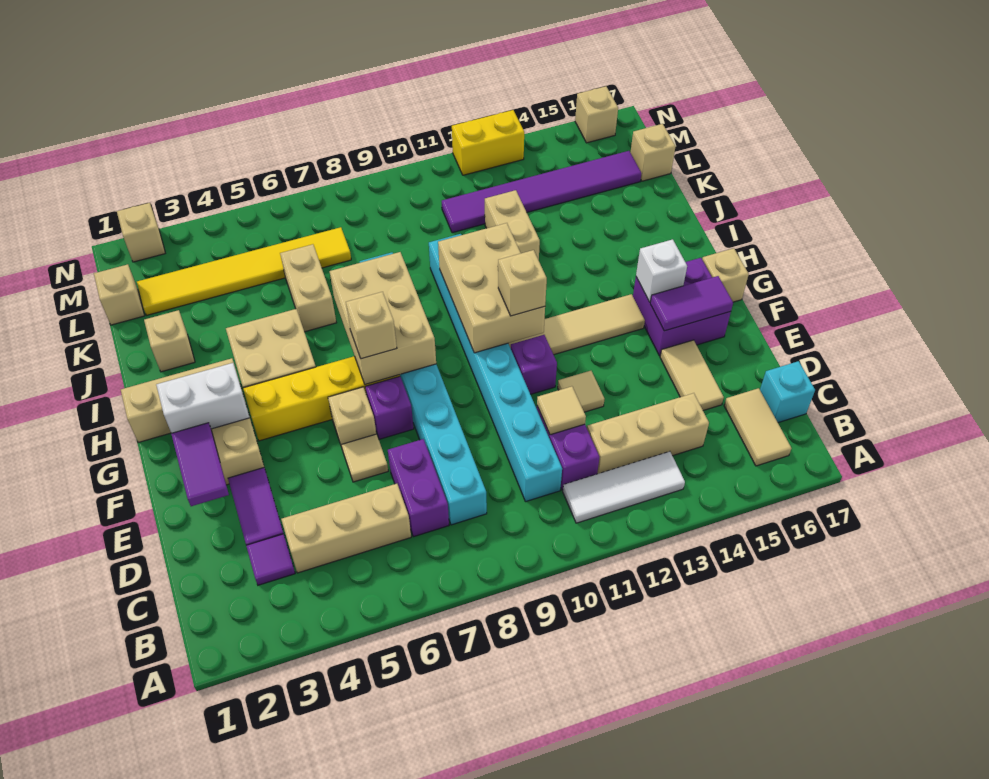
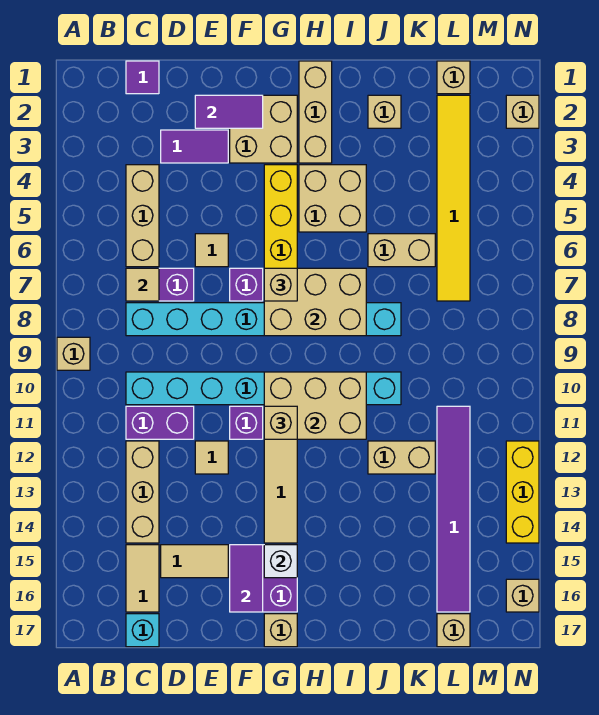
white tile B11:B13 level 1 -> none
tan tile B16:C16 level 1 -> tan tile C15:C16 level 1
purple tile C3 level 1 -> purple tile C1 level 1
tan tile D11 level 2 -> tan tile C7 level 2
tan brick F6 level 1 -> tan brick A9 level 1
white brick G2:G3 level 2 -> none
yellow brick N12:N13 level 1 -> yellow brick N12:N14 level 1

